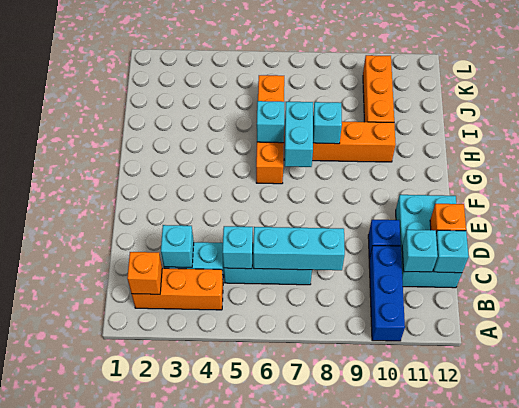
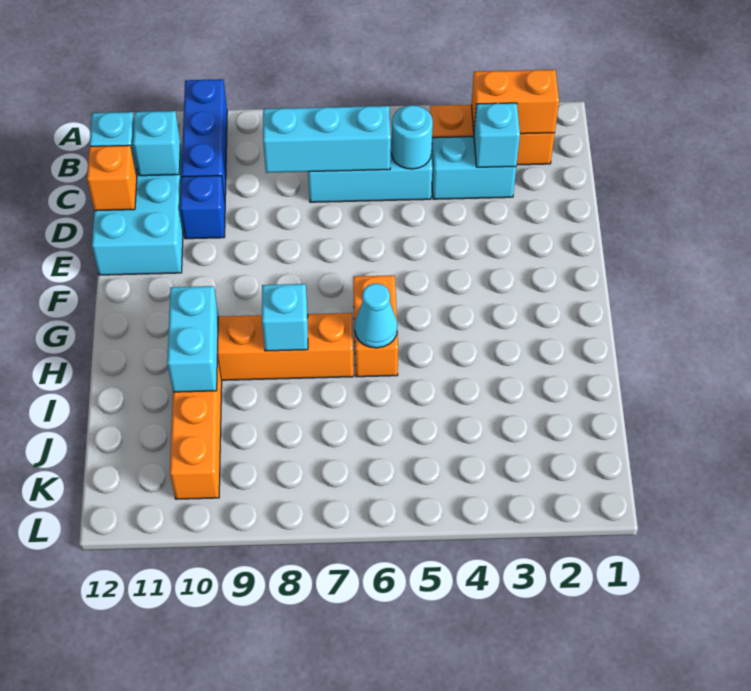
orange brick B2 level 2 -> orange brick B2:B3 level 2
cyan brick C5 level 2 -> cyan round brick C5 level 2
orange brick G6:J6 level 1 -> orange brick G6:H6 level 1
cyan brick G7:H7 level 2 -> cyan brick H10:I10 level 2
cyan brick H6 level 2 -> cyan cone H6 level 2

